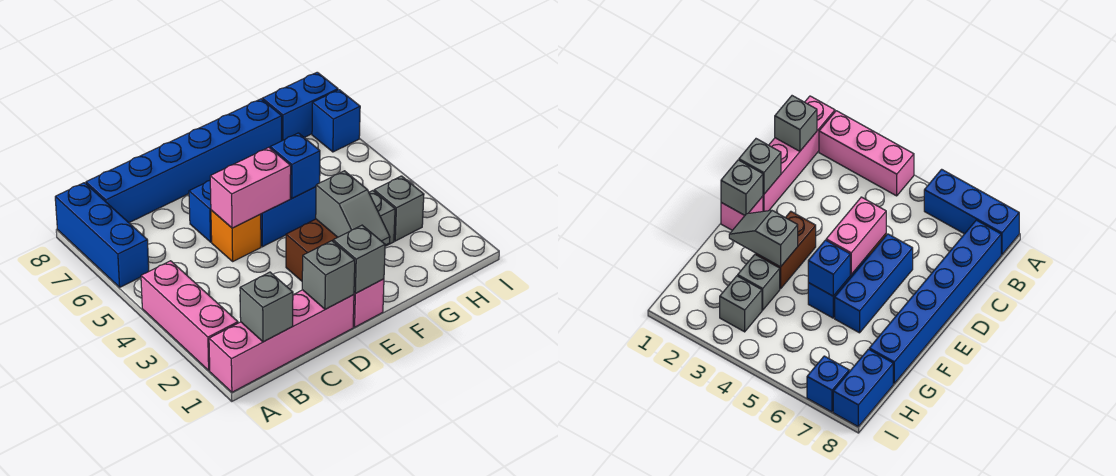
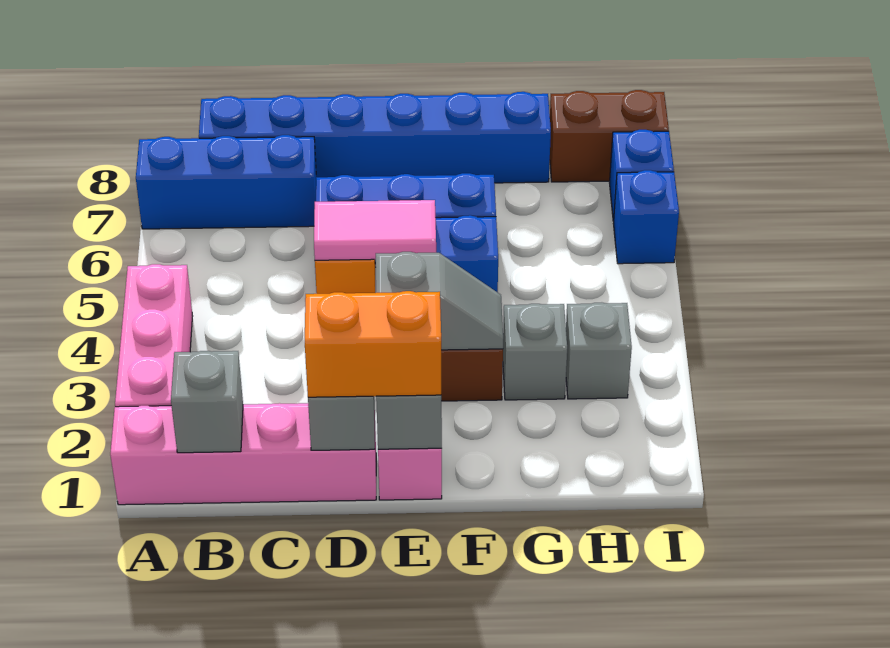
blue brick A6:A8 level 1 -> blue brick A7:C7 level 1
none -> orange brick D1:E1 level 3
pink brick D5:E5 level 2 -> pink tile D5:E5 level 2
grey slope F2:F3 level 2 top 3 -> grey slope E3:F3 level 2 top E
blue brick F5 level 2 -> blue brick I6 level 1
blue brick H8:I8 level 1 -> brown brick H8:I8 level 1

